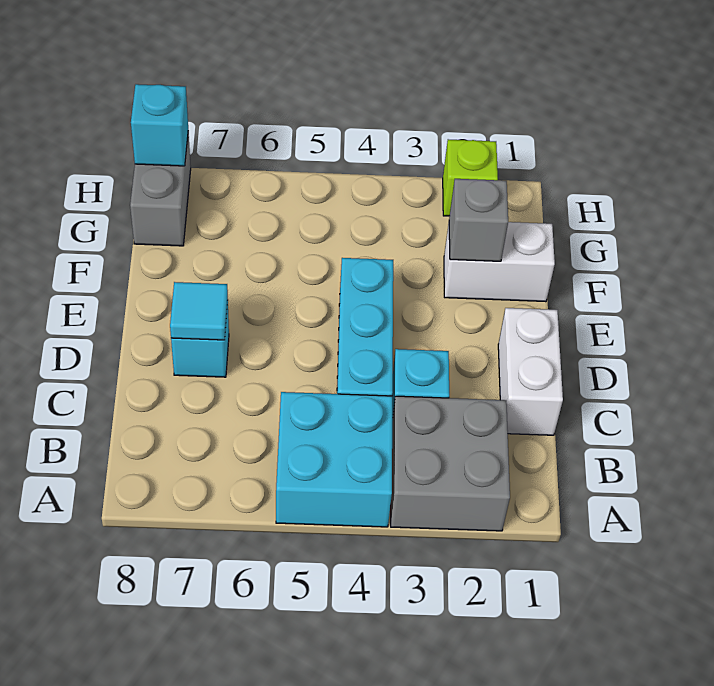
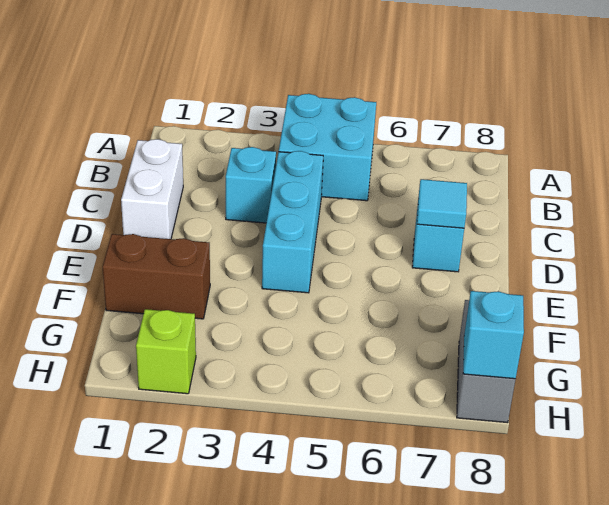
grey brick A2:B3 level 1 -> none
white brick F1:F2 level 1 -> brown brick F1:F2 level 1
grey brick F2 level 2 -> none

